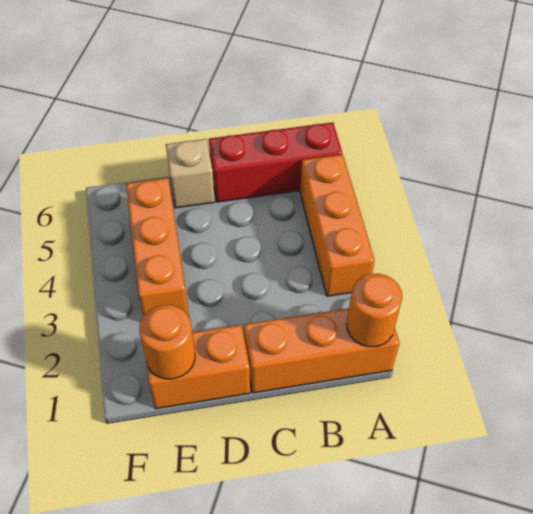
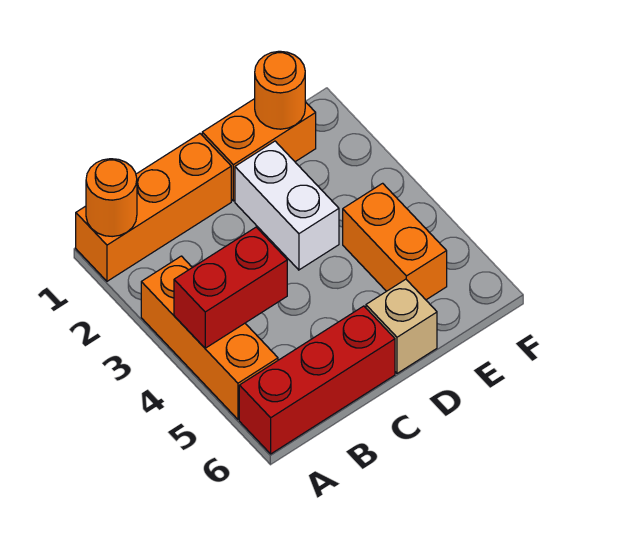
none -> red brick A4:B4 level 2
none -> white brick D2:D3 level 1
orange brick E3:E5 level 1 -> orange brick E4:E5 level 1

